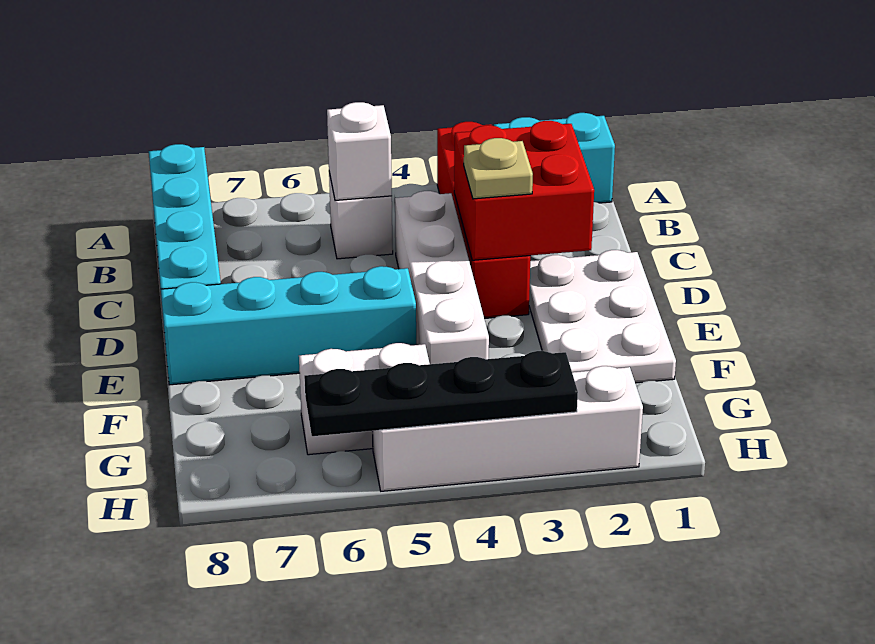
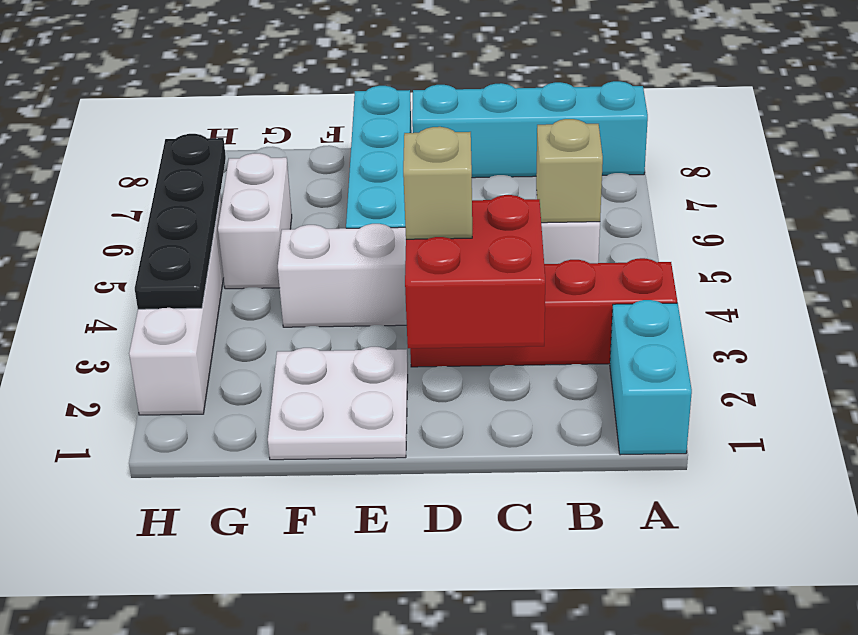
white brick B5 level 2 -> tan brick B5 level 2
white plate D1:F2 level 1 -> white plate E1:F2 level 1
tan plate D3 level 3 -> tan brick D3 level 3

